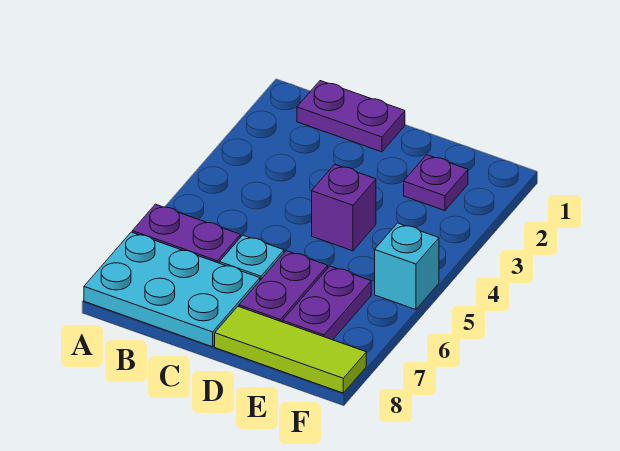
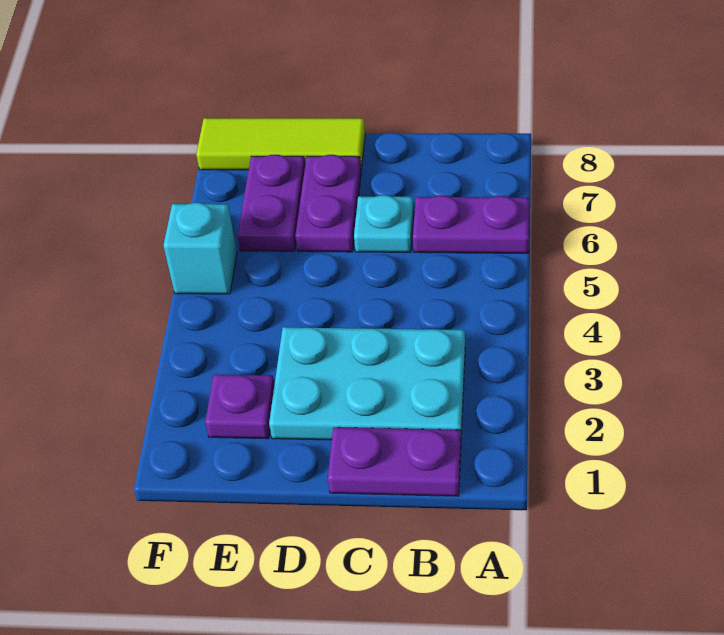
cyan plate A7:C8 level 1 -> cyan plate B2:D3 level 1
purple brick D4 level 1 -> none

